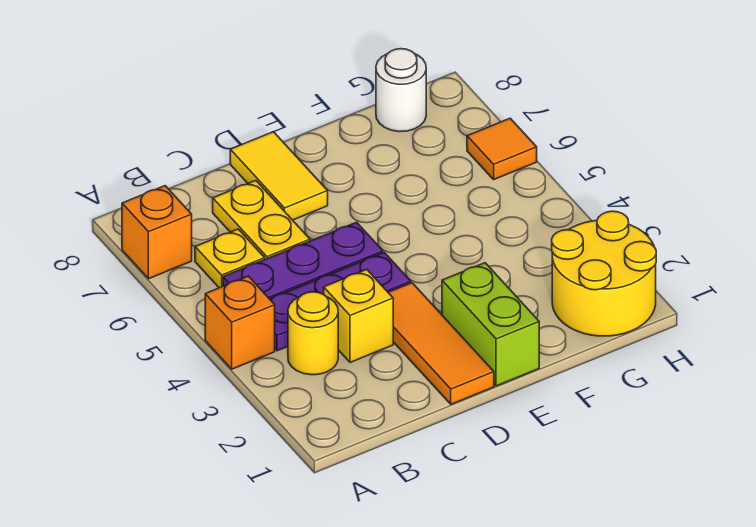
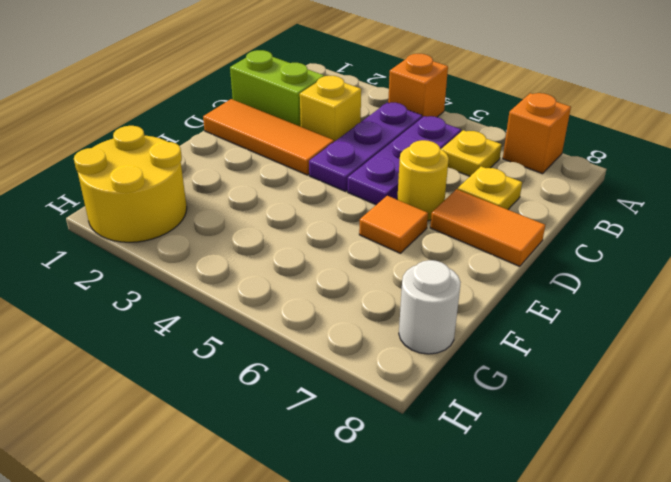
yellow round brick B3 level 1 -> yellow round brick D6 level 1
yellow plate C6:C7 level 1 -> yellow plate C7 level 1
yellow tile D7:D8 level 1 -> orange tile D7:D8 level 1
lime brick E1:E2 level 1 -> lime brick C1:C2 level 1
orange tile H6 level 1 -> orange tile E6 level 1

